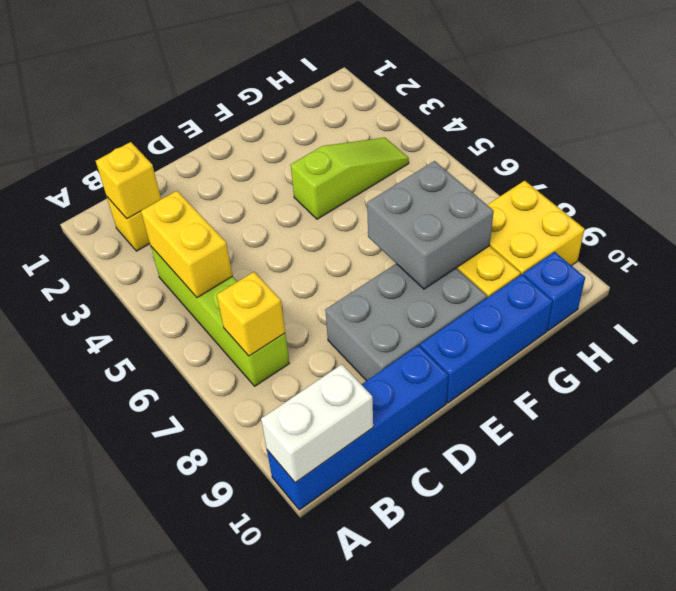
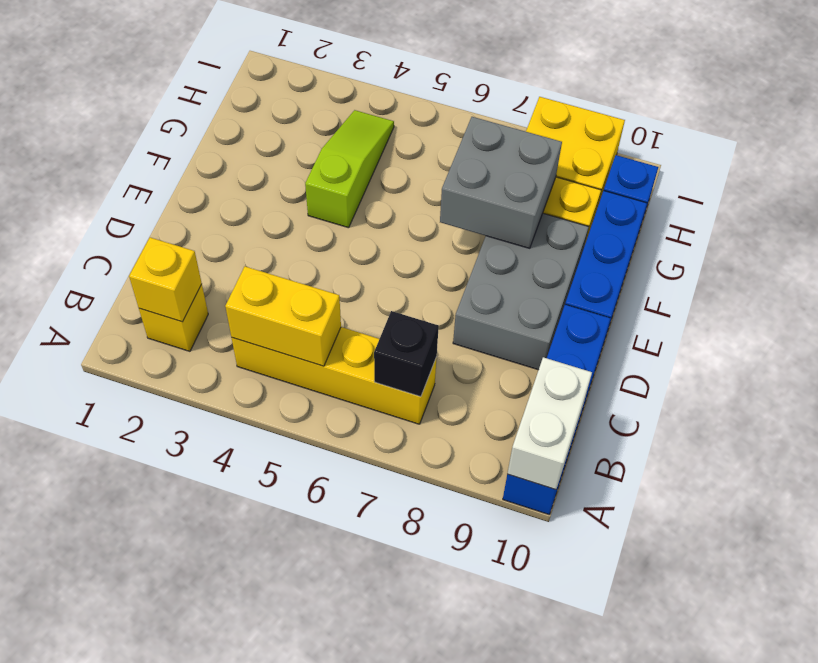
lime brick B4:B7 level 1 -> yellow brick B4:B7 level 1
yellow brick B7 level 2 -> black brick B7 level 2

